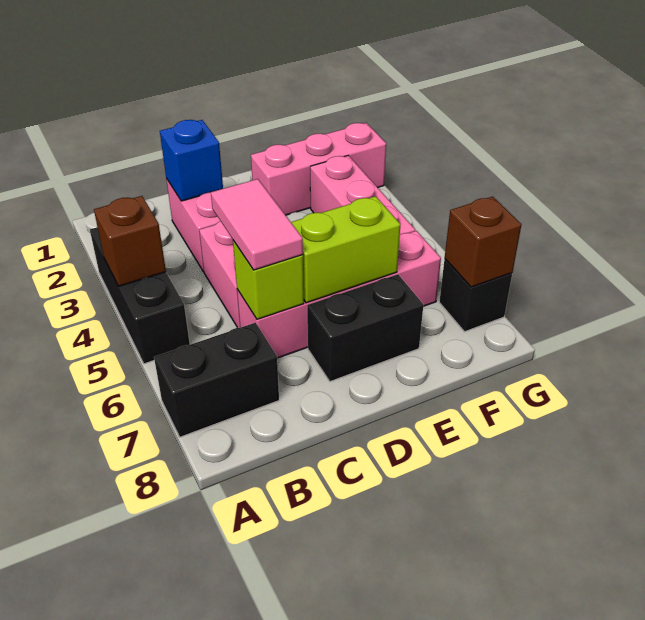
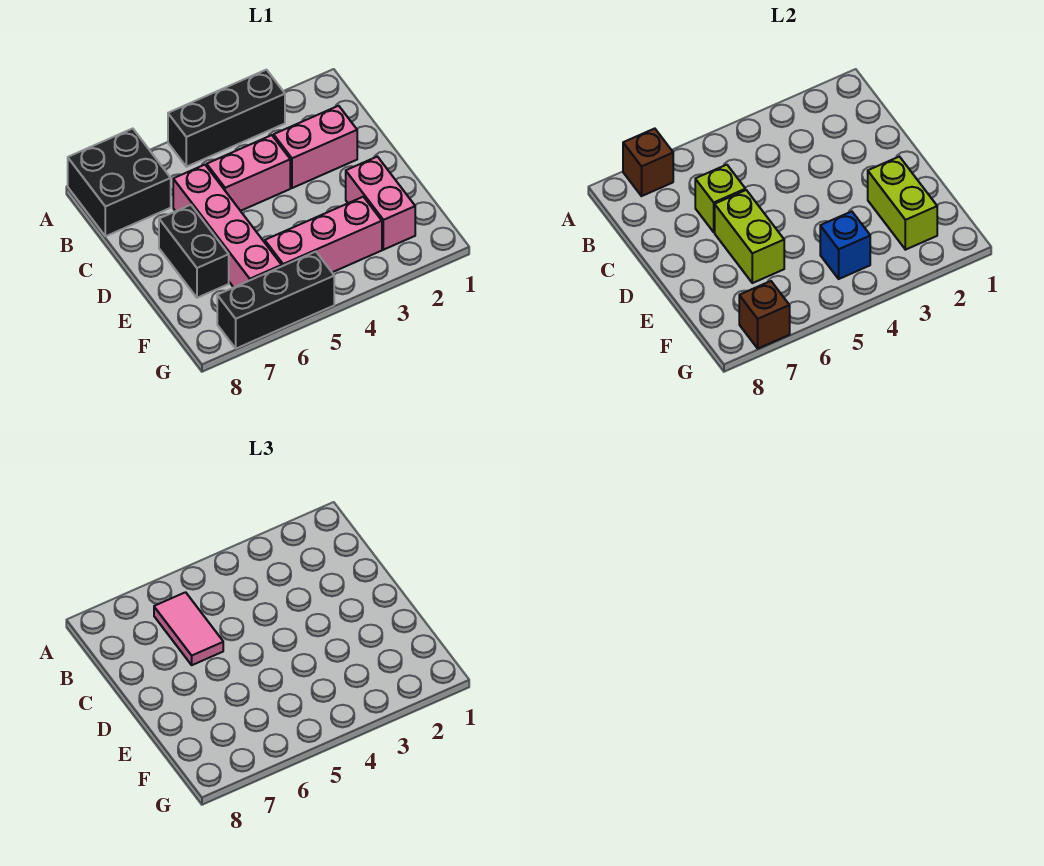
brown brick A4 level 2 -> brown brick A7 level 2
black brick A7:B7 level 1 -> black brick A7:B8 level 1
blue brick C2 level 2 -> blue brick F4 level 2
pink tile C5:C6 level 3 -> pink tile B6:C6 level 3
pink brick E2:G2 level 1 -> pink brick E2:F2 level 1
none -> lime brick E2:F2 level 2
black brick G7 level 1 -> black brick G5:G7 level 1

